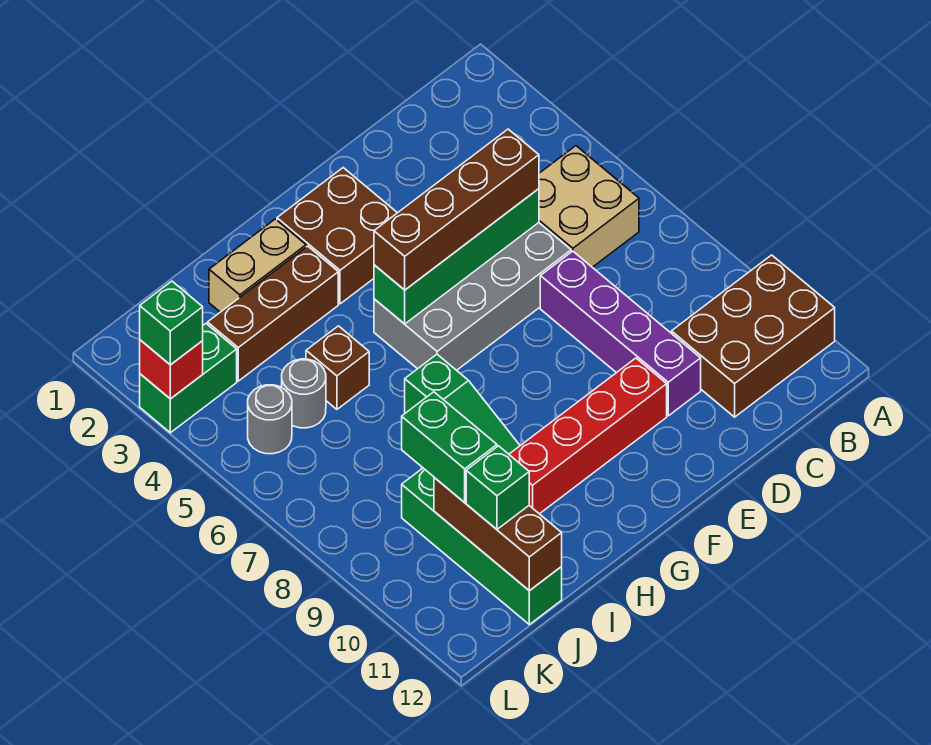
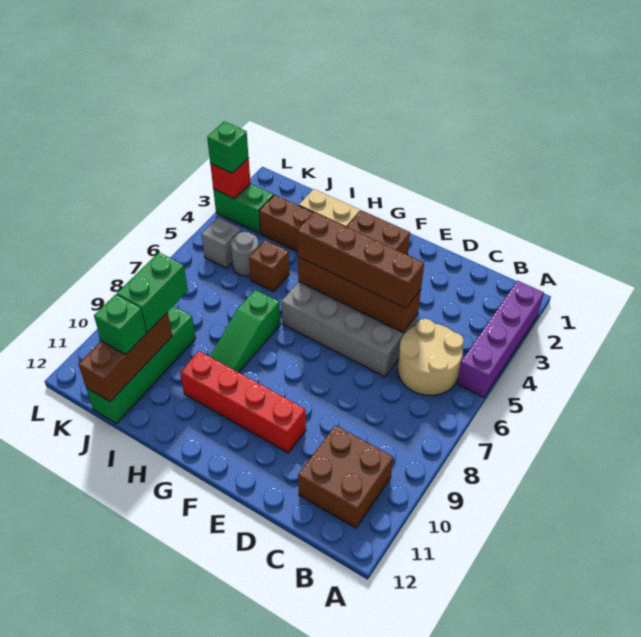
brown brick A10:C11 level 1 -> brown brick B10:C11 level 1
tan brick B5:C6 level 1 -> tan round brick B5:C6 level 1
green brick D5:G5 level 2 -> brown brick D5:G5 level 2
purple brick D7:D10 level 1 -> purple brick A2:A5 level 1
grey round brick K5 level 1 -> grey brick K5 level 1

